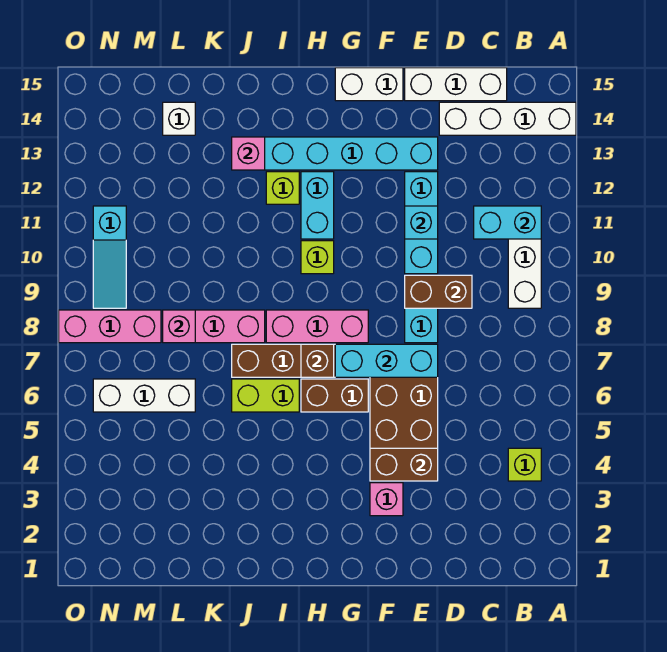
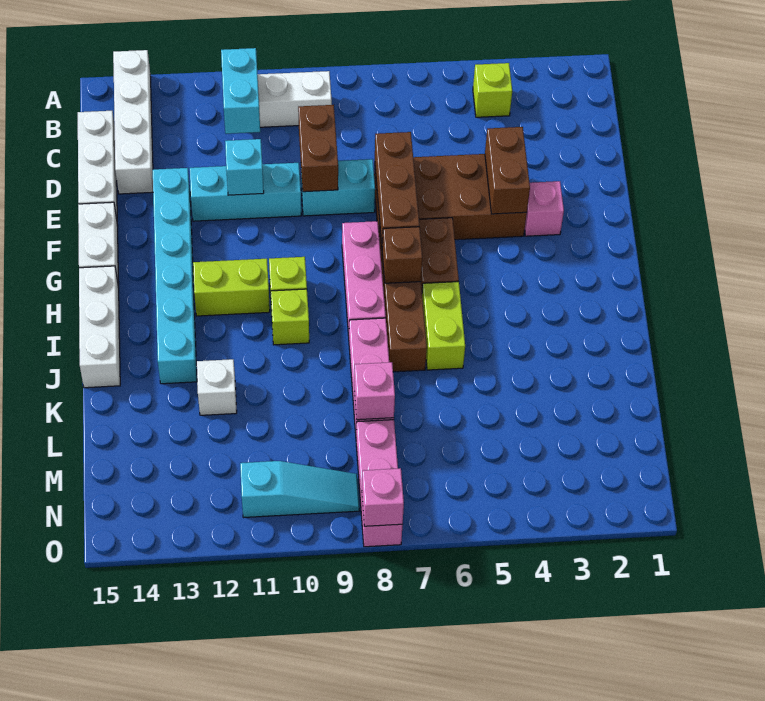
cyan brick E7:G7 level 2 -> brown brick E7:G7 level 2
cyan brick H11:H12 level 1 -> lime brick H11:H12 level 1
lime brick I12 level 1 -> lime brick I10 level 1
pink brick J13 level 2 -> pink brick O8 level 2
white brick L6:N6 level 1 -> white brick H15:J15 level 1
white brick L14 level 1 -> white brick K12 level 1

